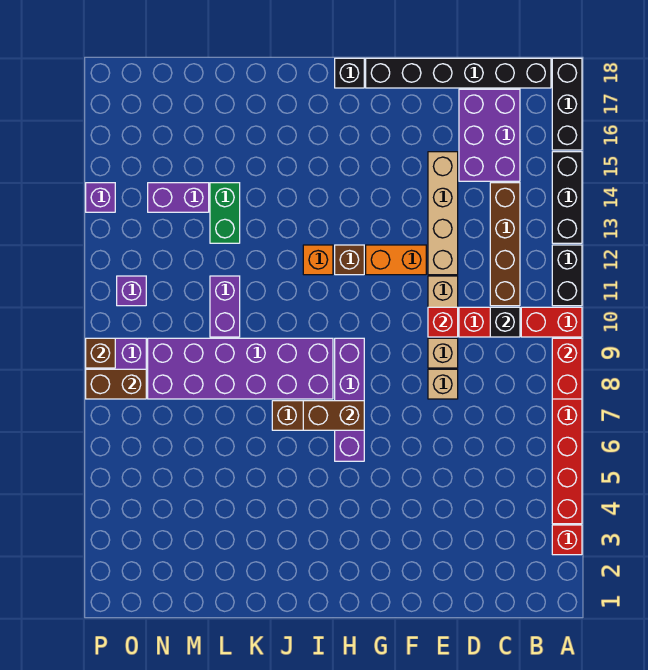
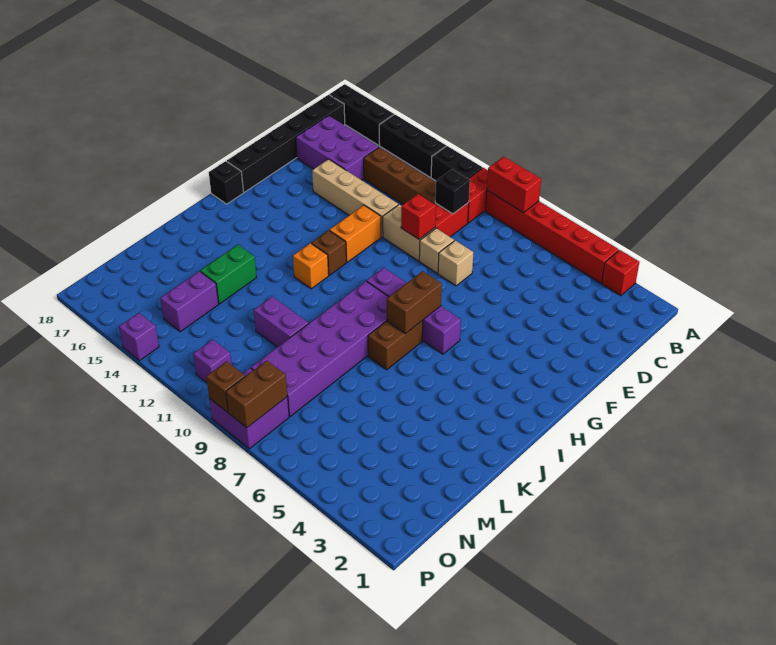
green brick L13:L14 level 1 -> green brick K14:L14 level 1

